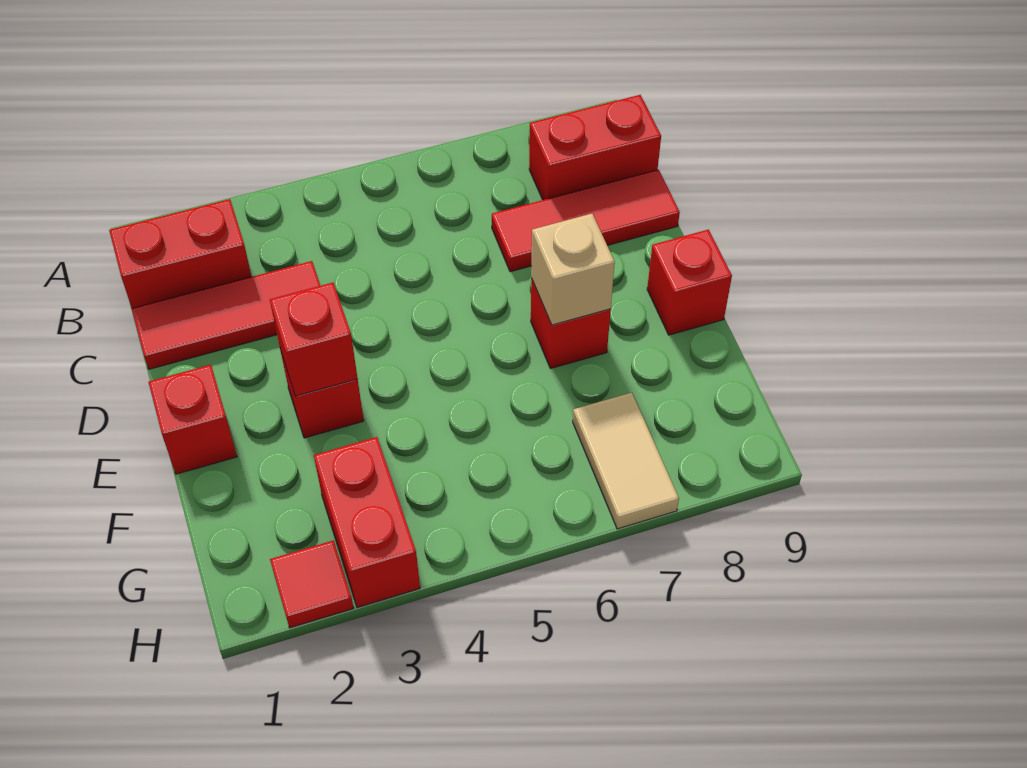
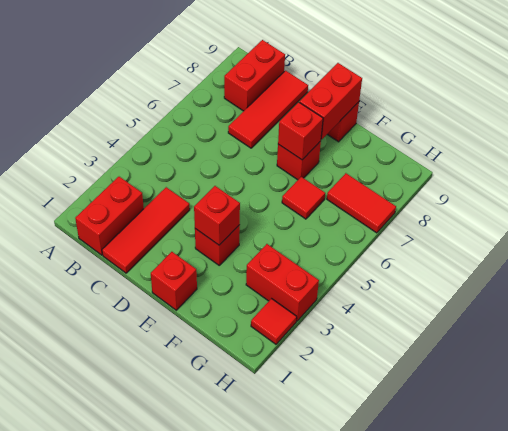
tan brick E7 level 2 -> red brick E7 level 2
none -> red brick E8:E9 level 2
none -> red tile F6 level 1
tan tile G7:H7 level 1 -> red tile G7:H7 level 1

